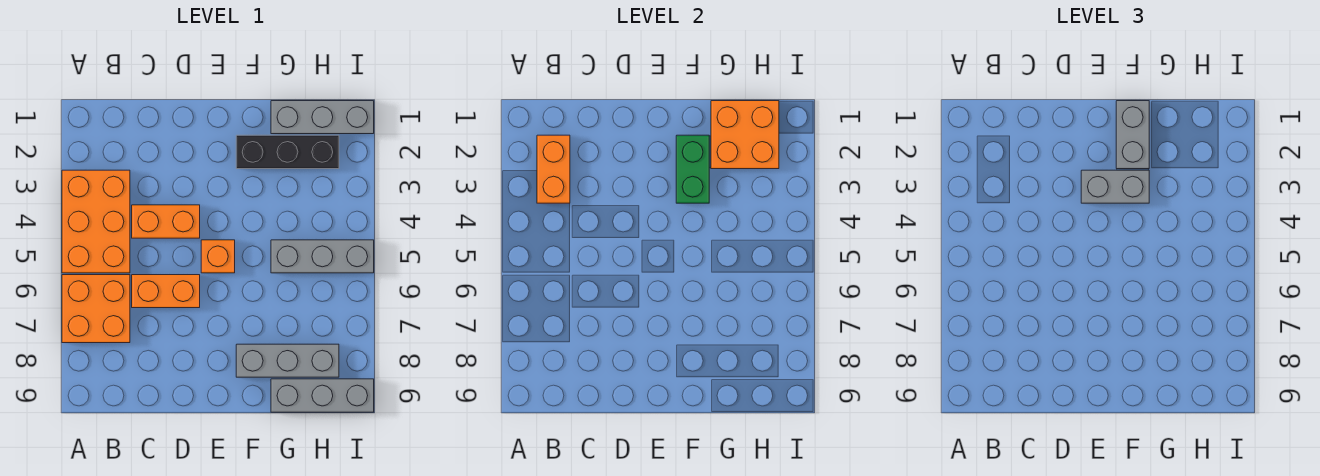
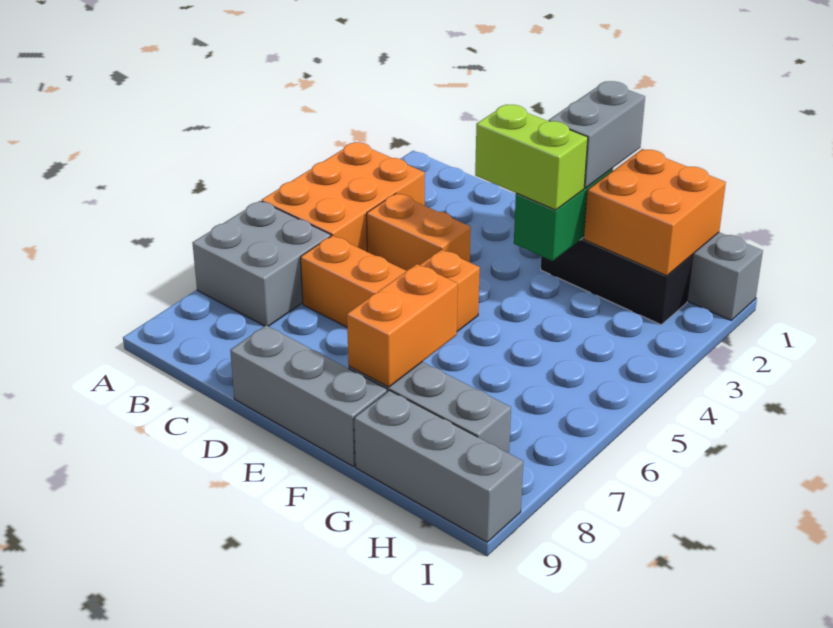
orange brick A6:B7 level 1 -> grey brick A6:B7 level 1
orange brick B2:B3 level 2 -> orange brick F7:F8 level 2
grey brick E3:F3 level 3 -> lime brick E3:F3 level 3
grey brick G5:I5 level 1 -> grey brick D9:F9 level 1

